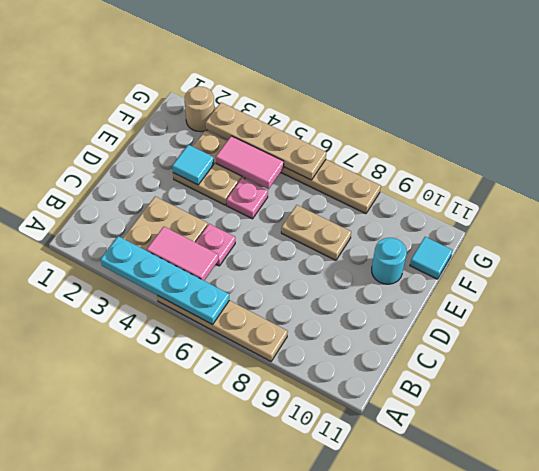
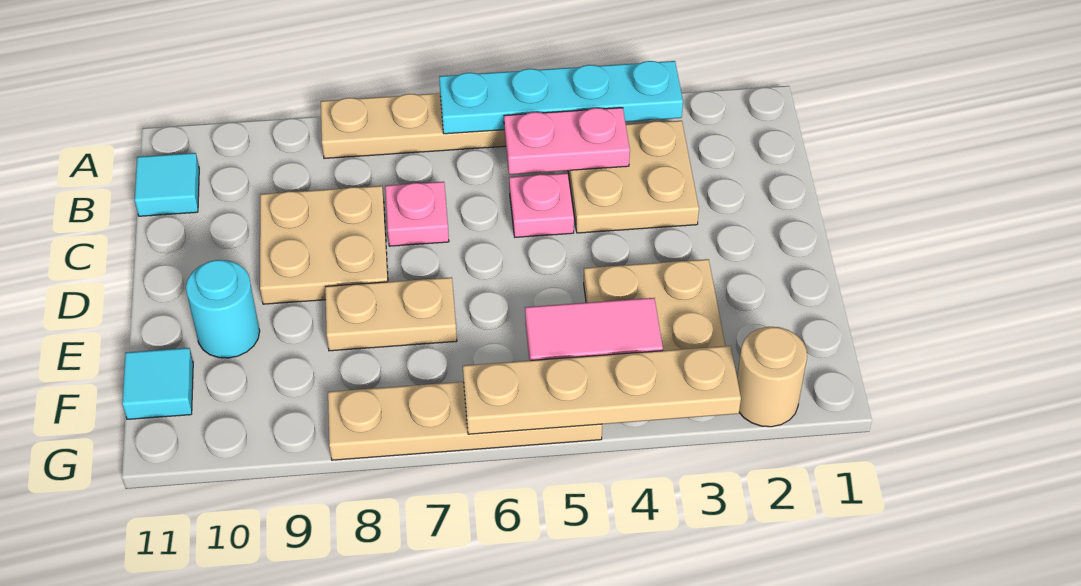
pink tile B4:B5 level 2 -> pink plate B4:B5 level 2
none -> tan plate C8:D9 level 1
cyan tile E3 level 2 -> cyan tile B11 level 1
pink plate E5 level 1 -> pink plate C7 level 1

